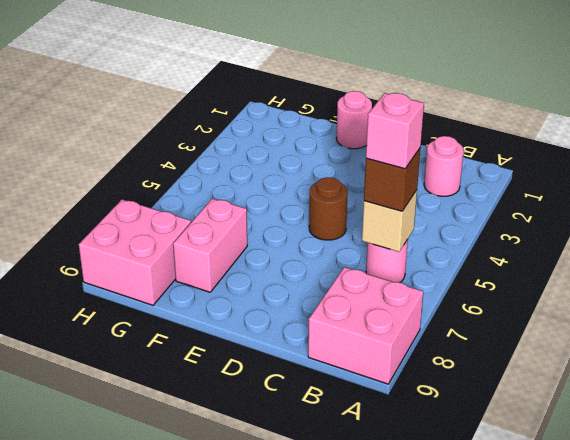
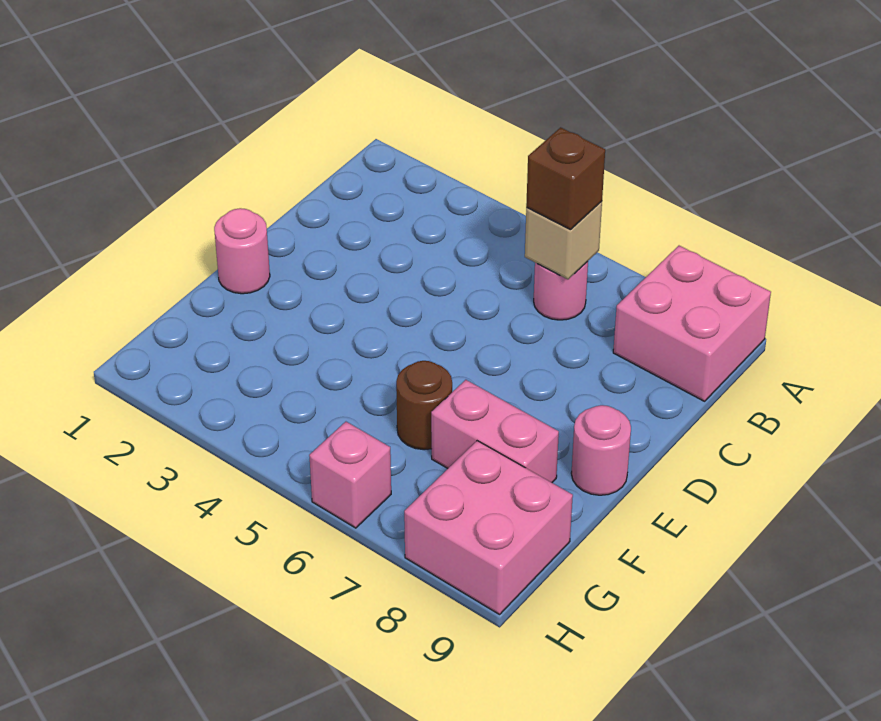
pink round brick B2 level 1 -> pink round brick E9 level 1
pink brick B6 level 4 -> pink brick H6 level 1
brown round brick D5 level 1 -> brown round brick F6 level 1

